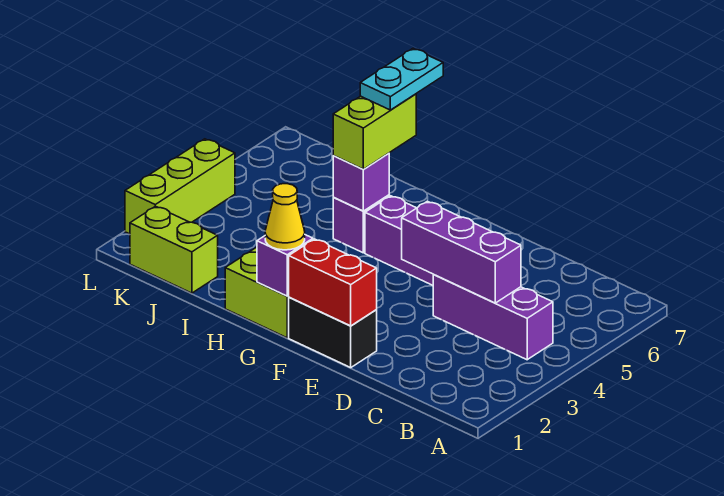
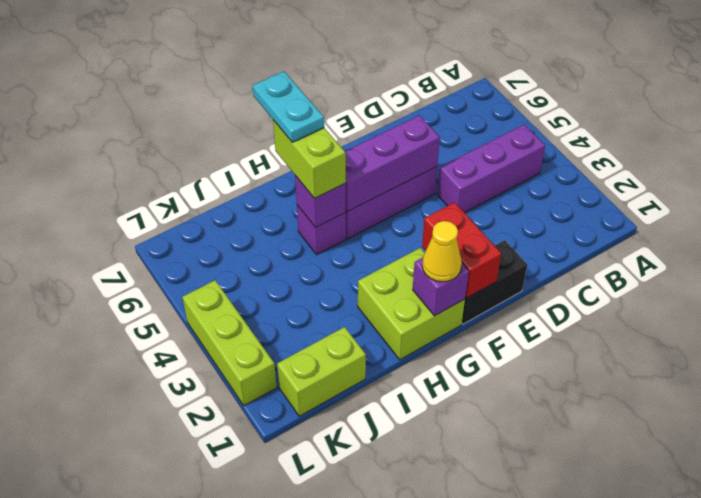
purple brick C4:E4 level 2 -> purple brick E5:G5 level 2
red brick E1:F1 level 2 -> red brick F1:F2 level 2

